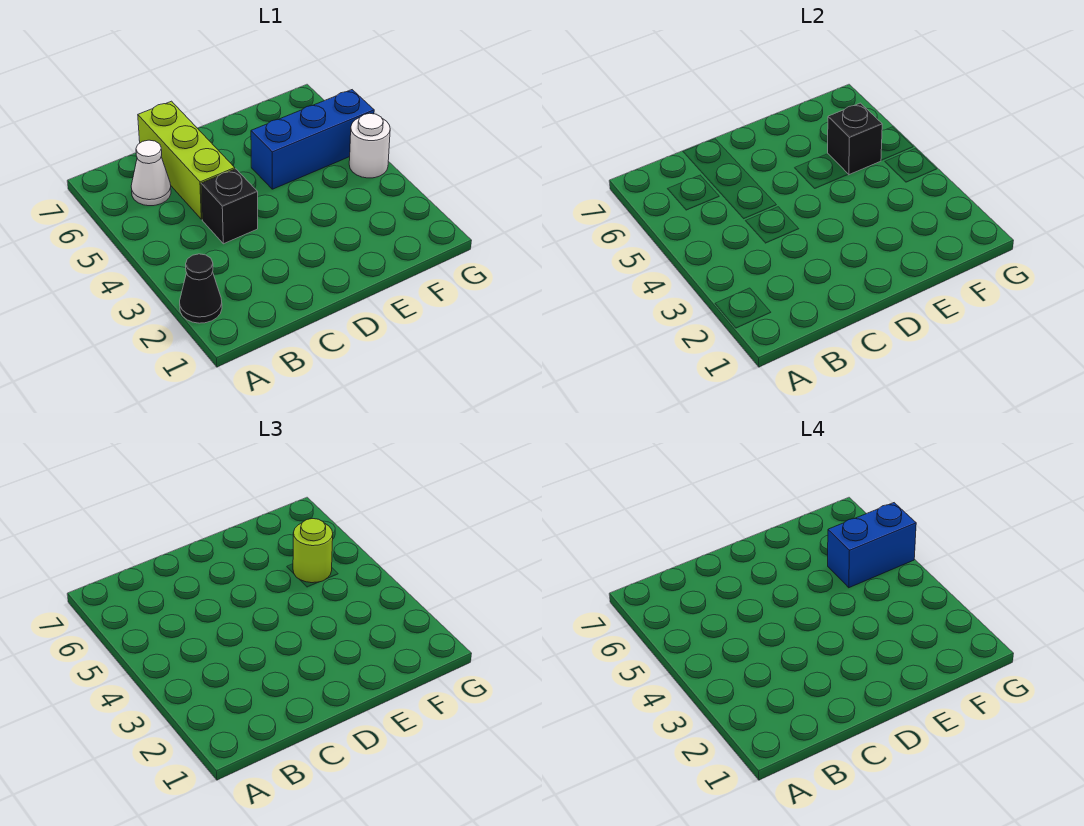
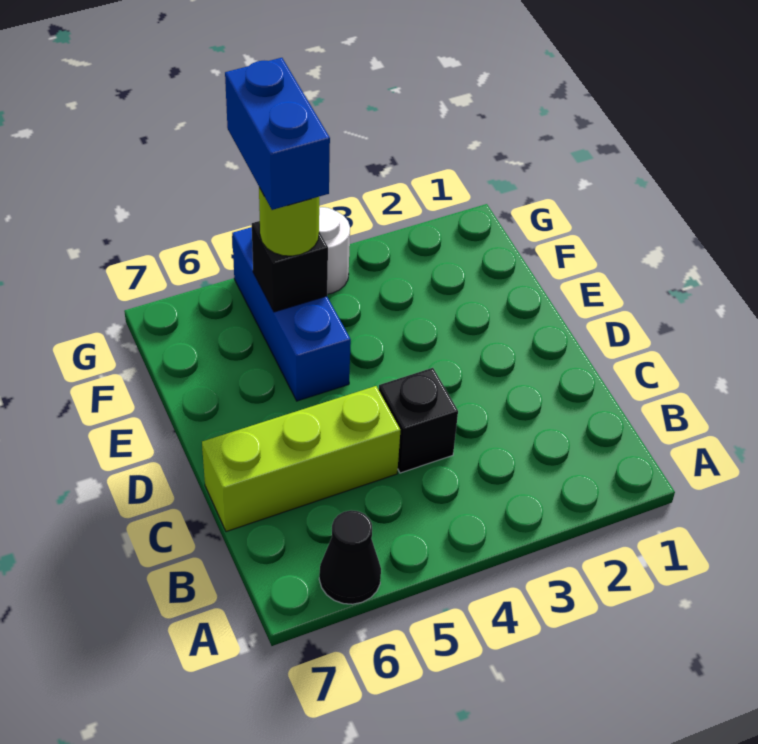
black cone A2 level 1 -> black cone A6 level 1
white cone B6 level 1 -> none

